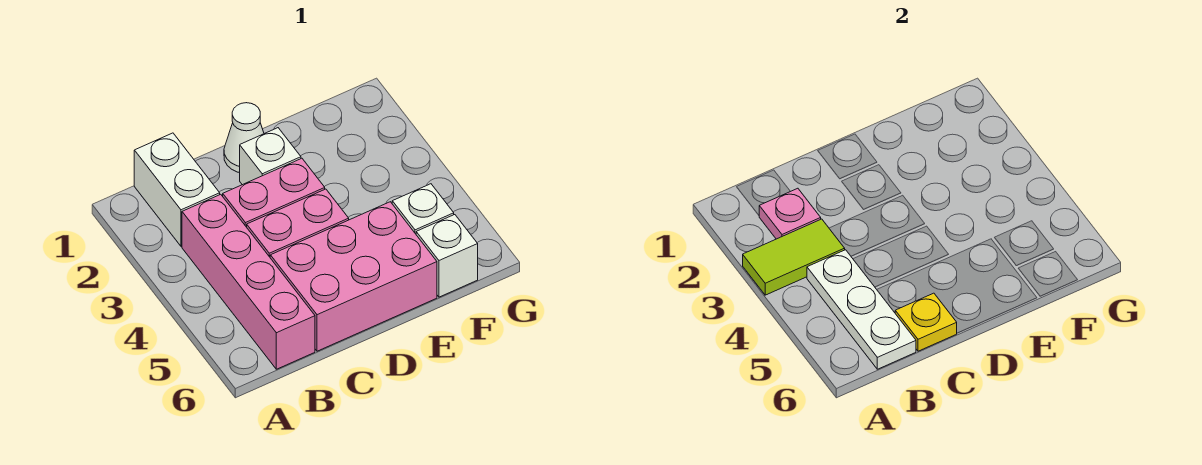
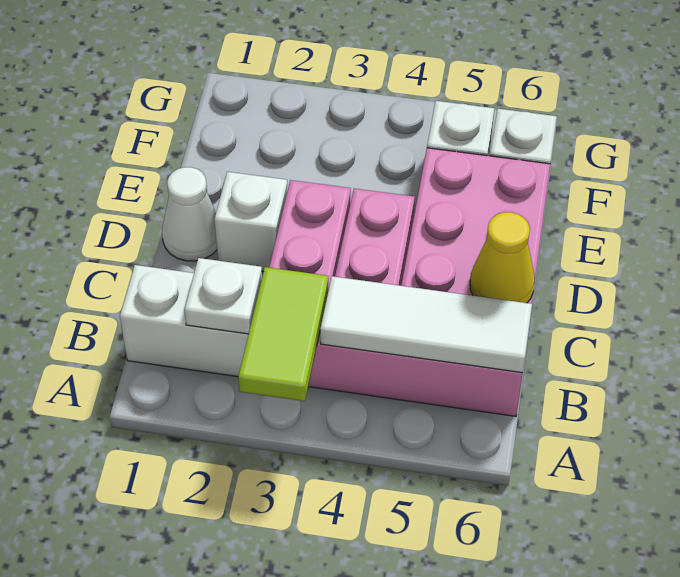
pink plate B2 level 2 -> white plate B2 level 2
white plate B4:B6 level 2 -> white tile B4:B6 level 2
yellow plate C6 level 2 -> yellow cone C6 level 2

